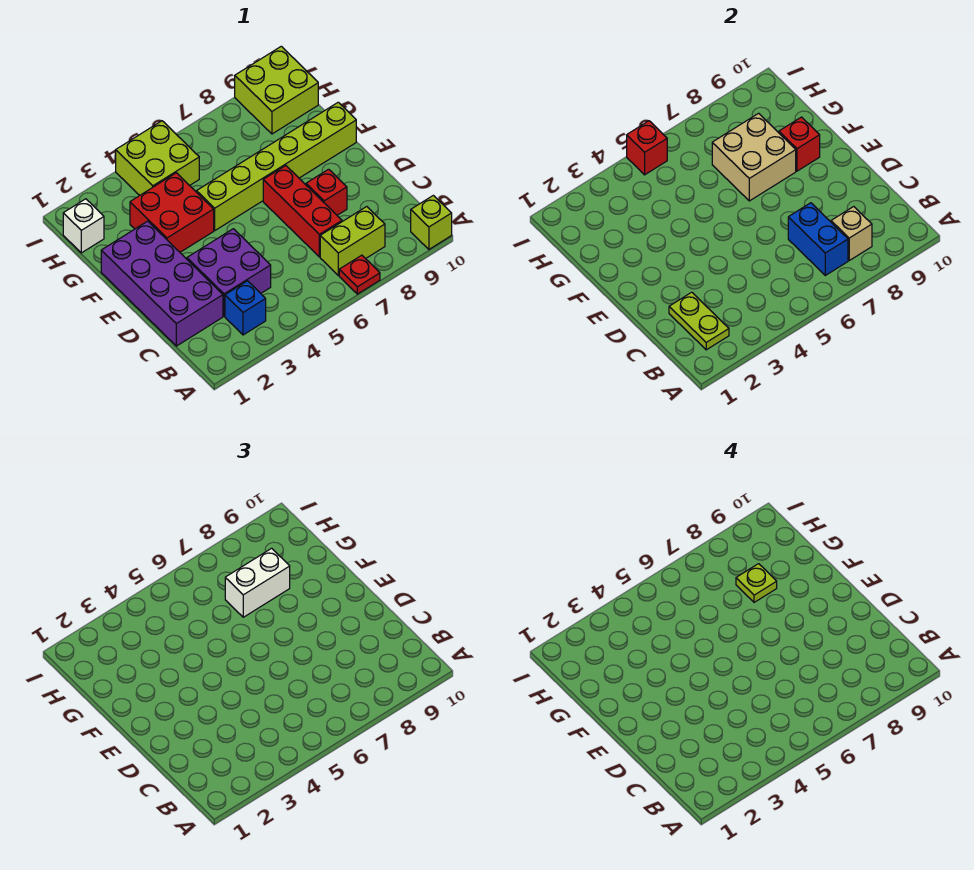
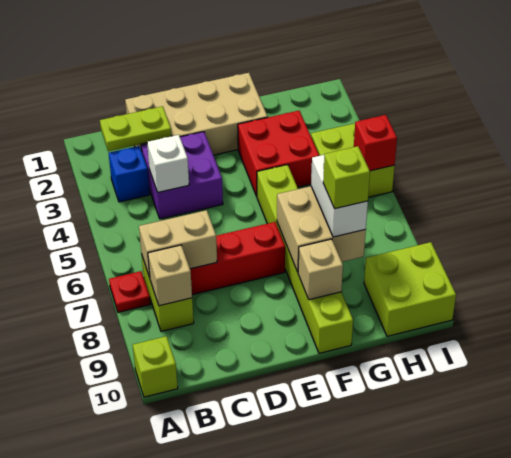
blue brick B7:C7 level 2 -> tan brick B7:C7 level 2
purple brick C1:F2 level 1 -> tan brick C1:F2 level 1
red brick D8 level 1 -> none
red brick F9 level 2 -> tan brick F9 level 2
lime plate G8 level 4 -> lime brick G8 level 4
white brick H1 level 1 -> white brick C4 level 2

